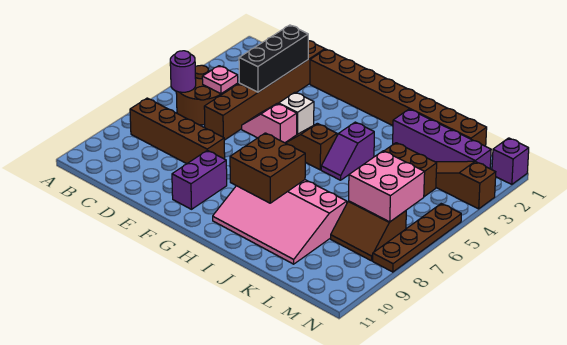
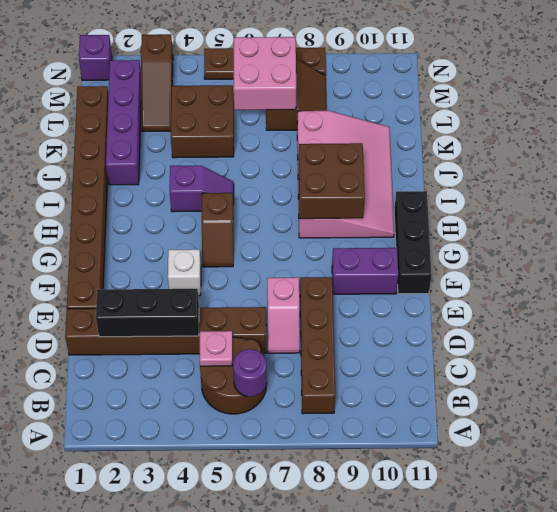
pink slope E5:F5 level 1 top F -> pink slope D7:E7 level 1 top E
none -> black brick F11:H11 level 1

